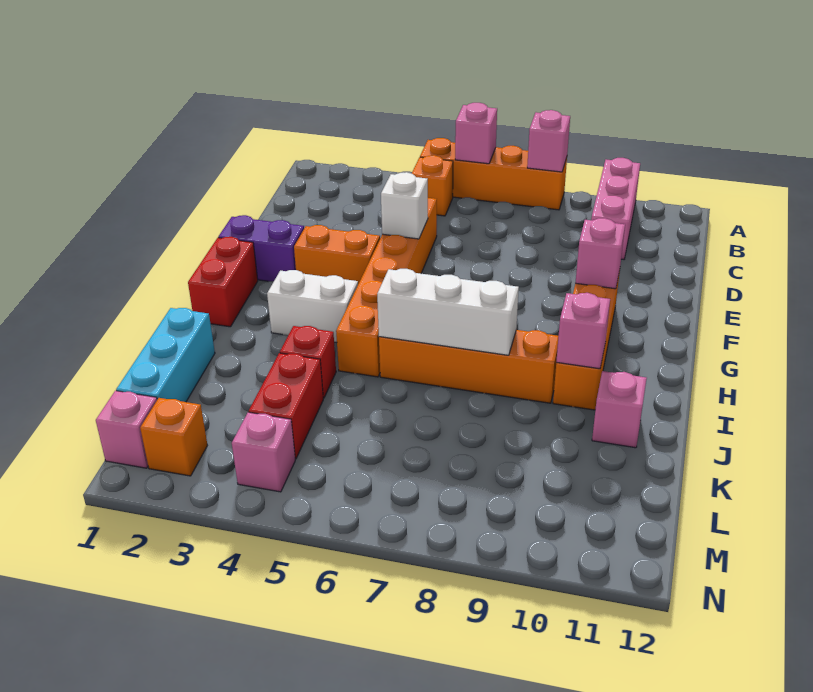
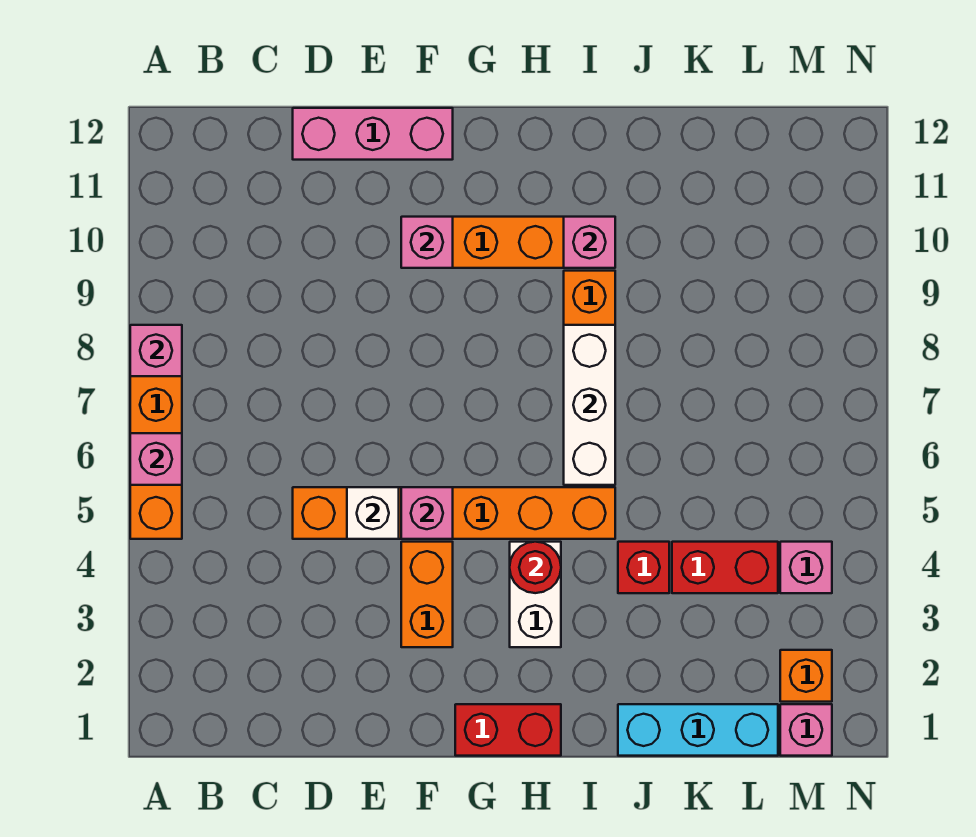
pink brick A10:C10 level 1 -> pink brick D12:F12 level 1
orange brick B5 level 1 -> none
purple brick F1:F2 level 1 -> none
none -> red round brick H4 level 2
pink brick J11 level 1 -> pink brick F5 level 2

